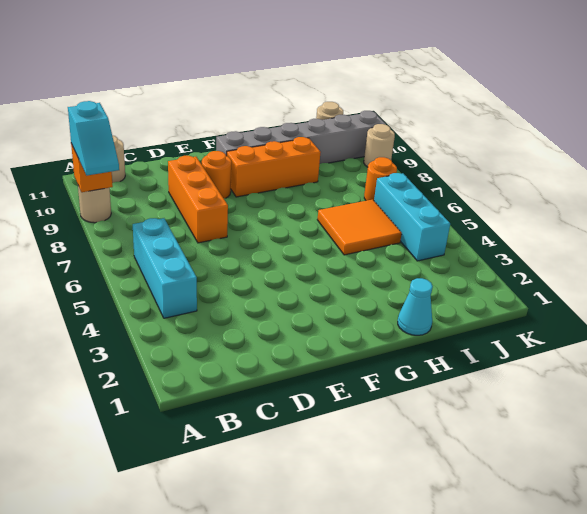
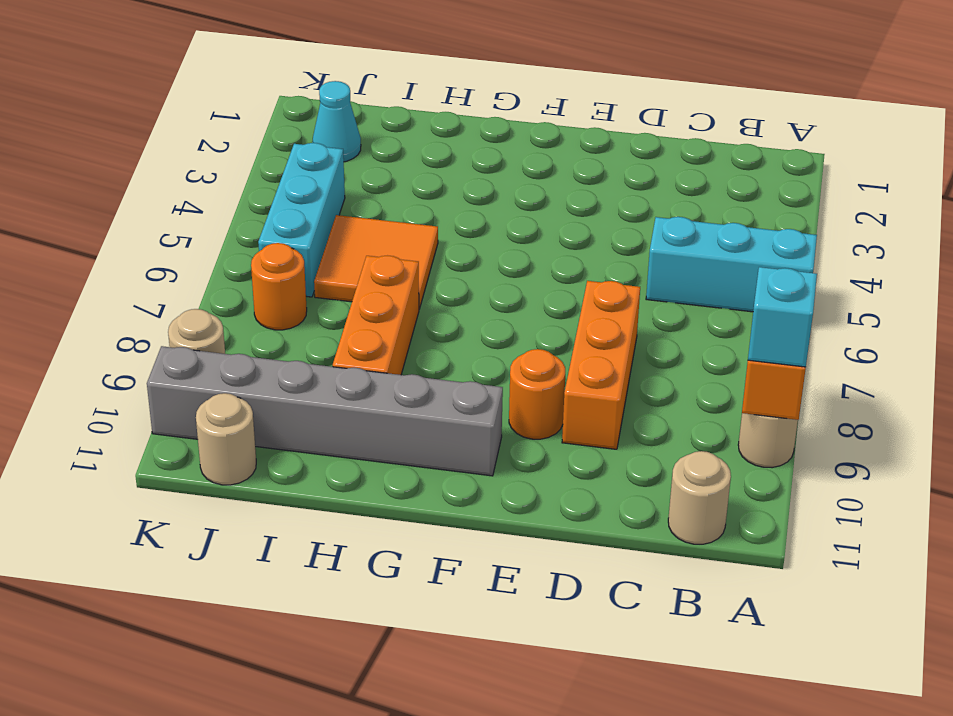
cyan brick B4:B6 level 1 -> cyan brick A5:C5 level 1
orange brick F9:H9 level 1 -> orange brick H7:H9 level 1
cyan cone H1 level 1 -> cyan cone J2 level 1

